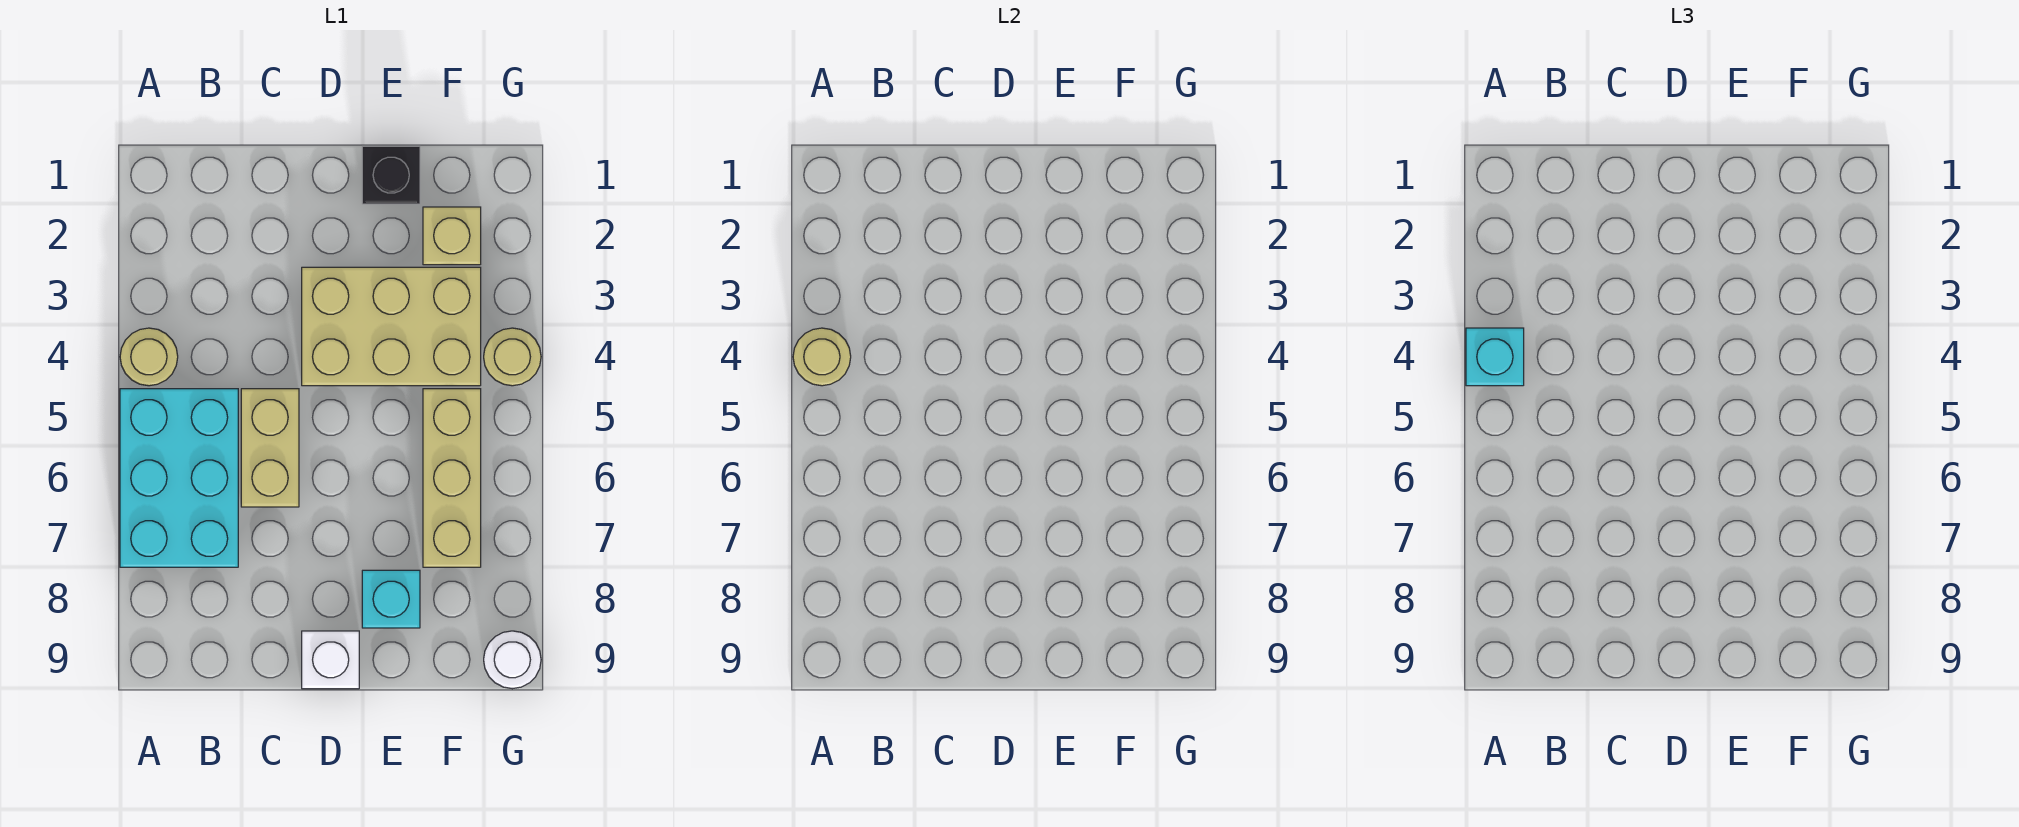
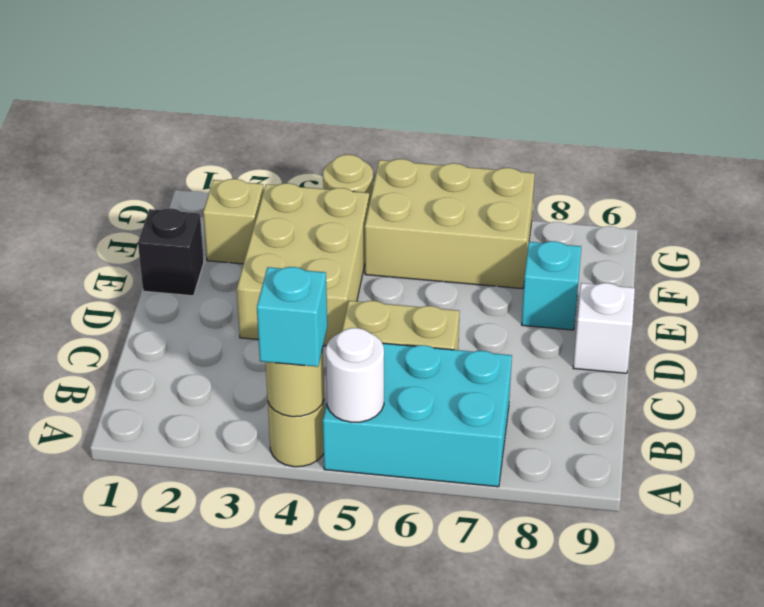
tan brick F5:F7 level 1 -> tan brick F5:G7 level 1
white round brick G9 level 1 -> white round brick A5 level 2

